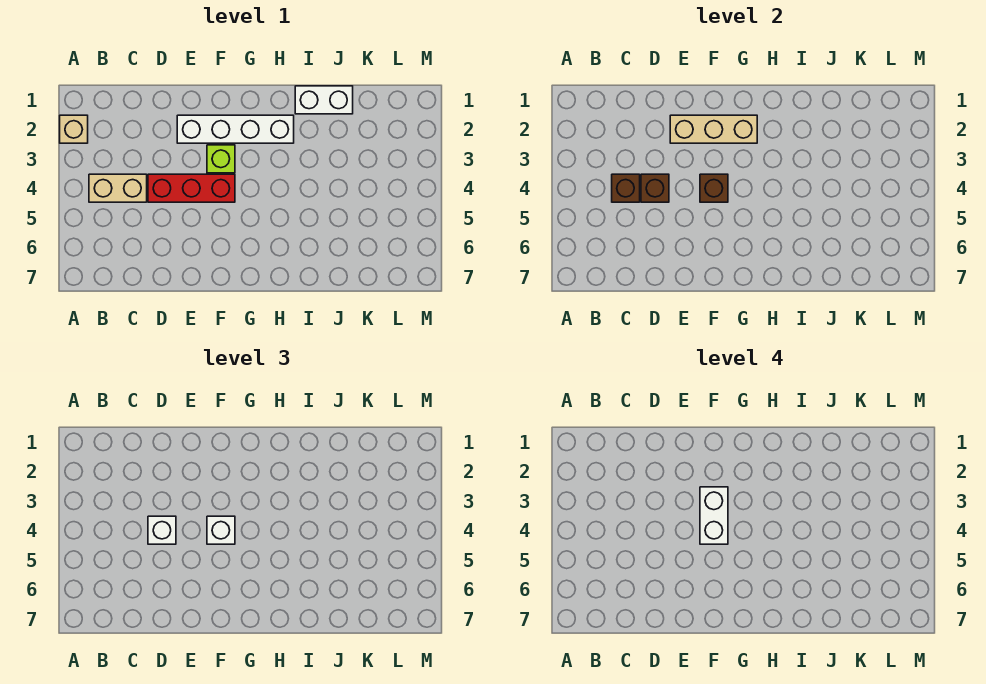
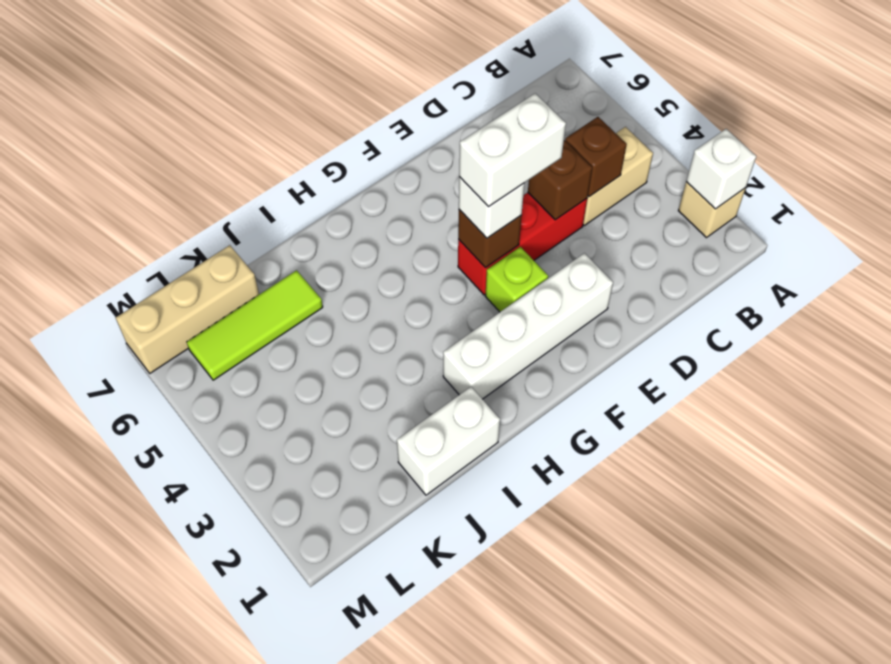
white brick D4 level 3 -> white brick A2 level 2
tan brick E2:G2 level 2 -> tan brick K7:M7 level 1
white brick F3:F4 level 4 -> white brick E4:F4 level 4
none -> lime tile J6:L6 level 1

